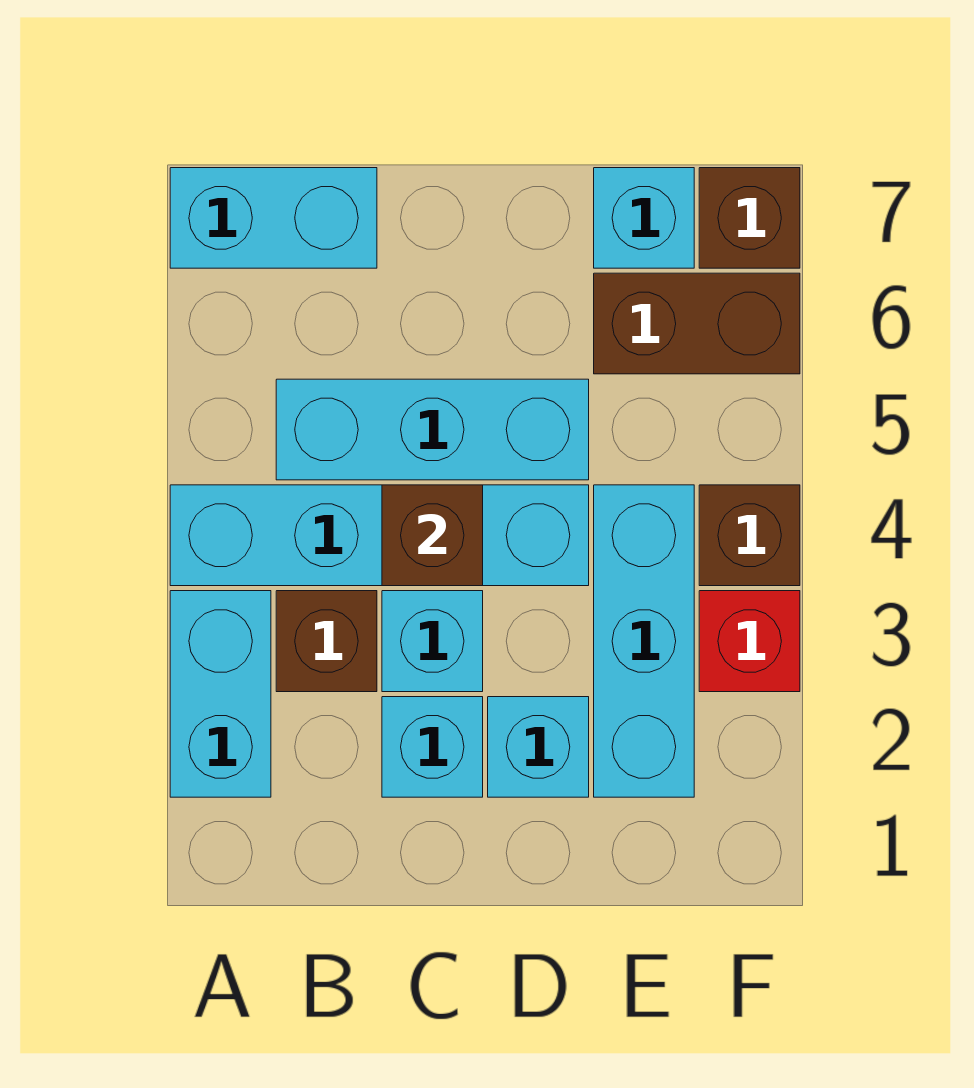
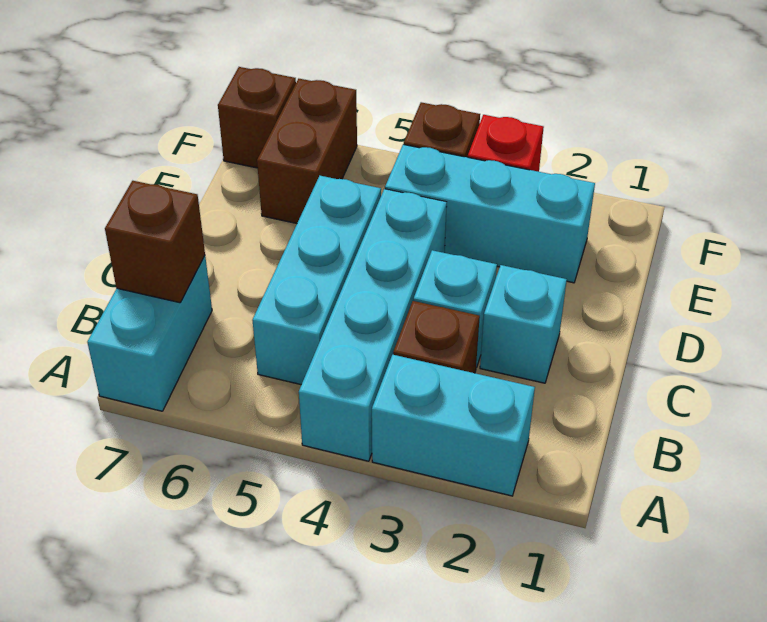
brown brick C4 level 2 -> brown brick B7 level 2
cyan brick D2 level 1 -> none
cyan brick E7 level 1 -> none

